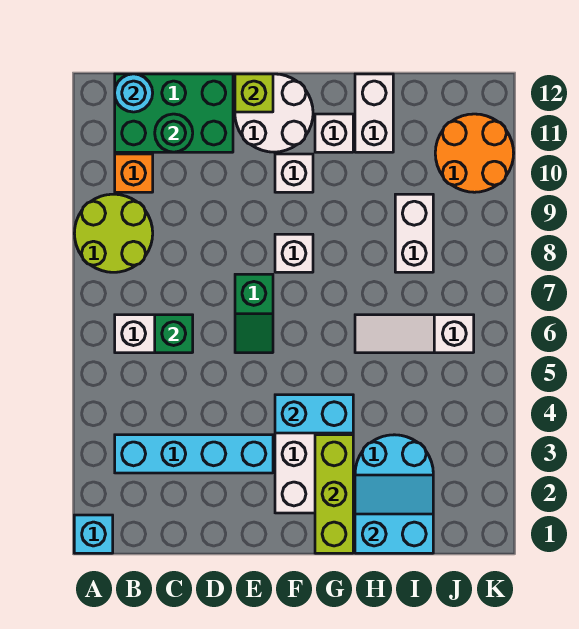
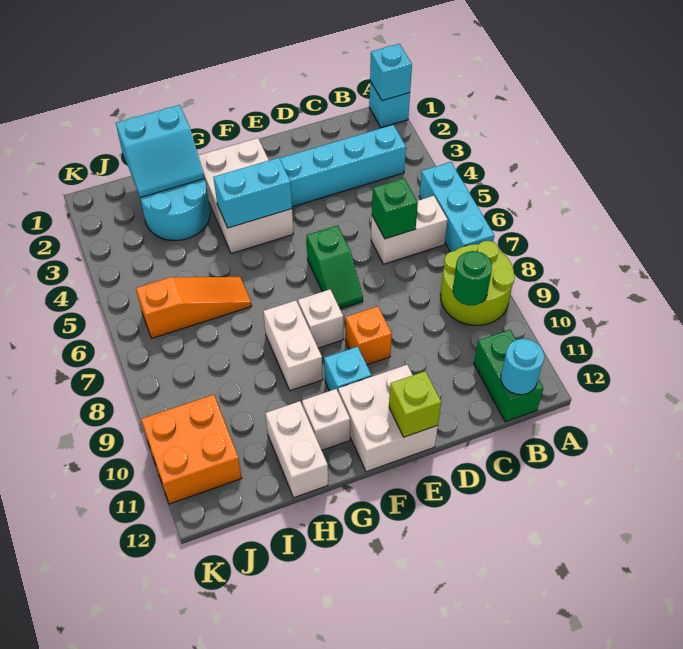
none -> cyan brick A1 level 2
none -> cyan brick A5:A7 level 1
orange brick B10 level 1 -> orange brick E9 level 1
green brick B11:D12 level 1 -> green brick B11:B12 level 1
green round brick C11 level 2 -> green round brick B9 level 2
green slope E6:E7 level 1 top 7 -> green slope E6:E7 level 1 top 6
white round brick E11:F12 level 1 -> white brick E11:F12 level 1
white brick F10 level 1 -> cyan brick F10 level 1
lime brick G1:G3 level 2 -> none
white slope H6:J6 level 1 top J -> orange slope H6:J6 level 1 top J
white brick I8:I9 level 1 -> white brick G8:G9 level 1
orange round brick J10:K11 level 1 -> orange brick J10:K11 level 1

